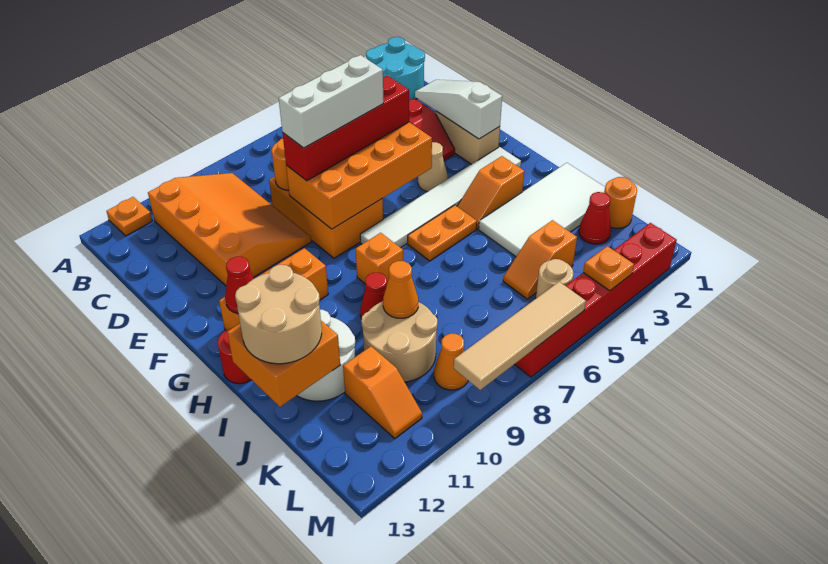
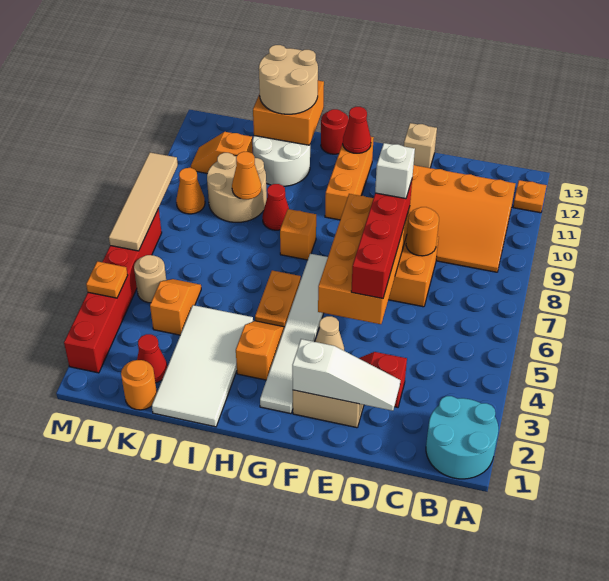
white brick E6:E8 level 4 -> white brick E8 level 4
none -> tan brick E13 level 1

